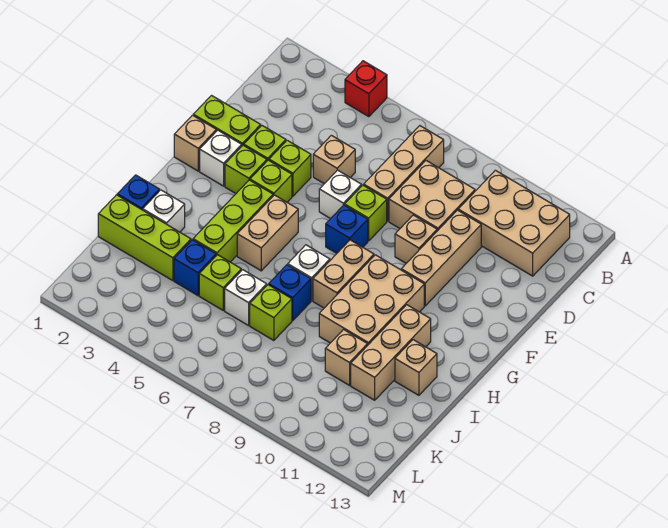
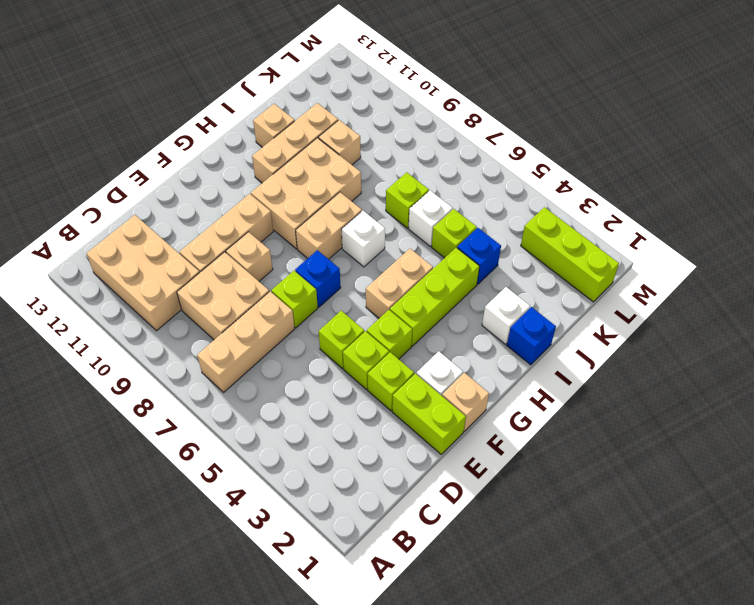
red brick A4 level 1 -> none
tan brick D5 level 1 -> none
white brick E6 level 1 -> none
lime brick F3 level 1 -> lime brick E5 level 1
blue brick I7 level 1 -> none
lime brick J1:J3 level 1 -> lime brick L1:L3 level 1

